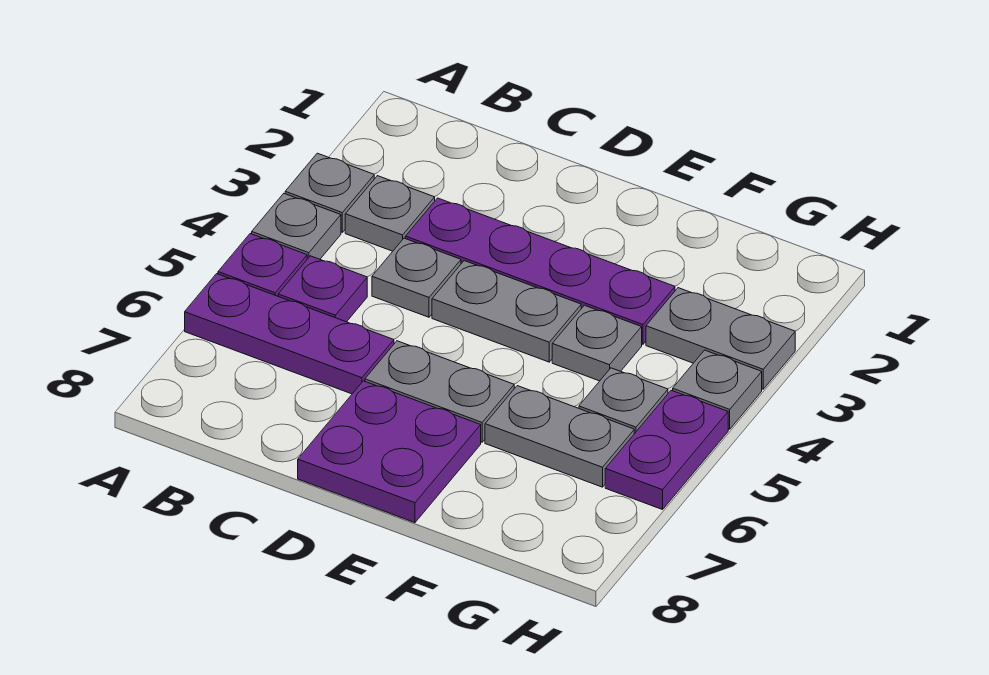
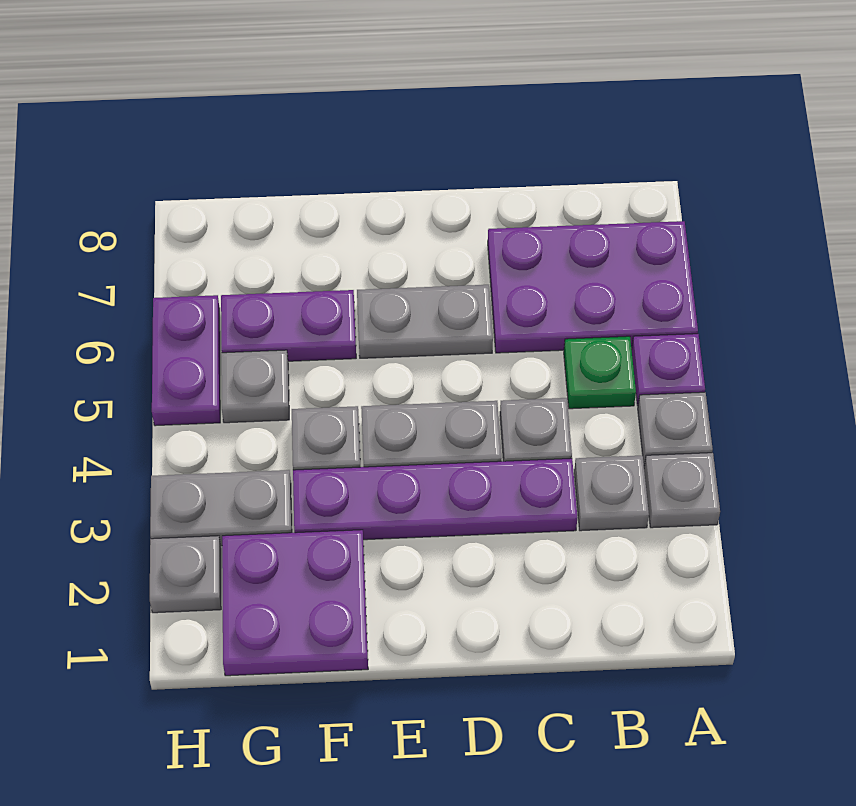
purple plate A6:C6 level 1 -> purple plate A6:C7 level 1
purple plate B5 level 1 -> green plate B5 level 1
purple plate D7:E8 level 1 -> purple plate F1:G2 level 1
grey plate F6:G6 level 1 -> purple plate F6:G6 level 1
grey plate H4 level 1 -> grey plate H2 level 1

